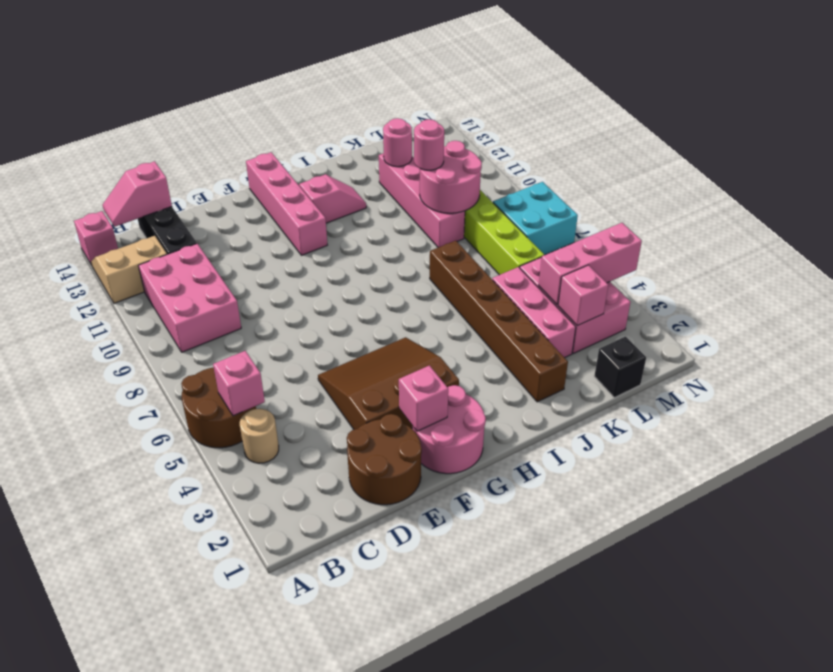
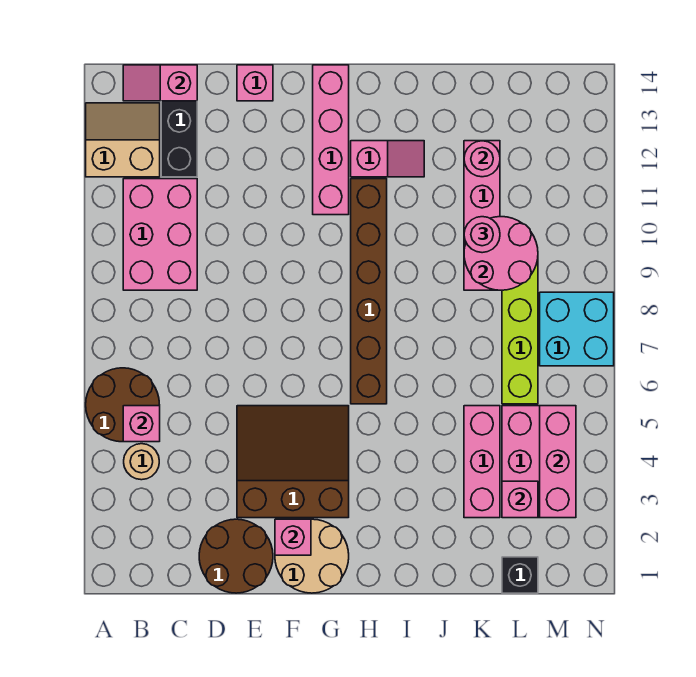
pink brick A14 level 1 -> pink brick E14 level 1
pink round brick F1:G2 level 1 -> tan round brick F1:G2 level 1
brown brick J2:J7 level 1 -> brown brick H6:H11 level 1
pink brick L4:N4 level 2 -> pink brick M3:M5 level 2

